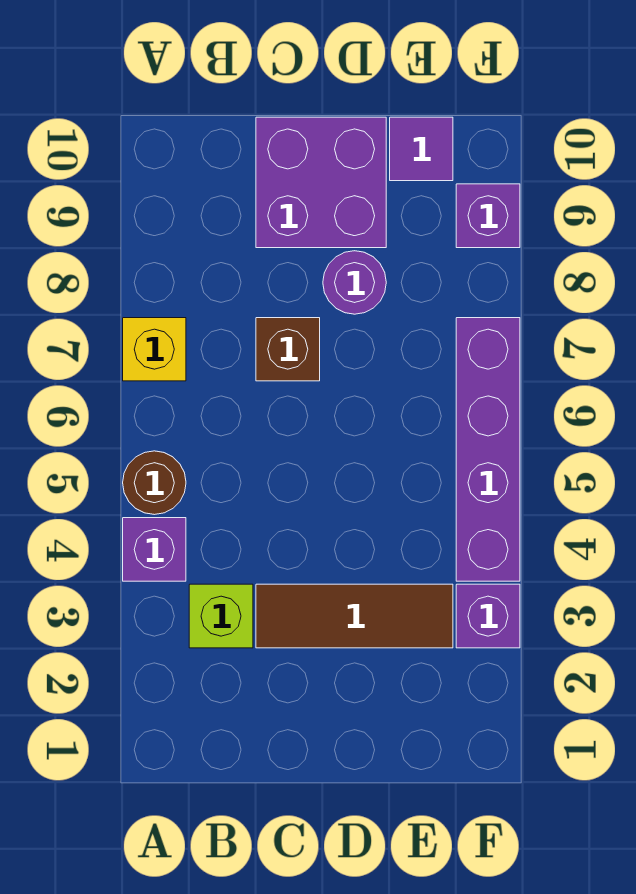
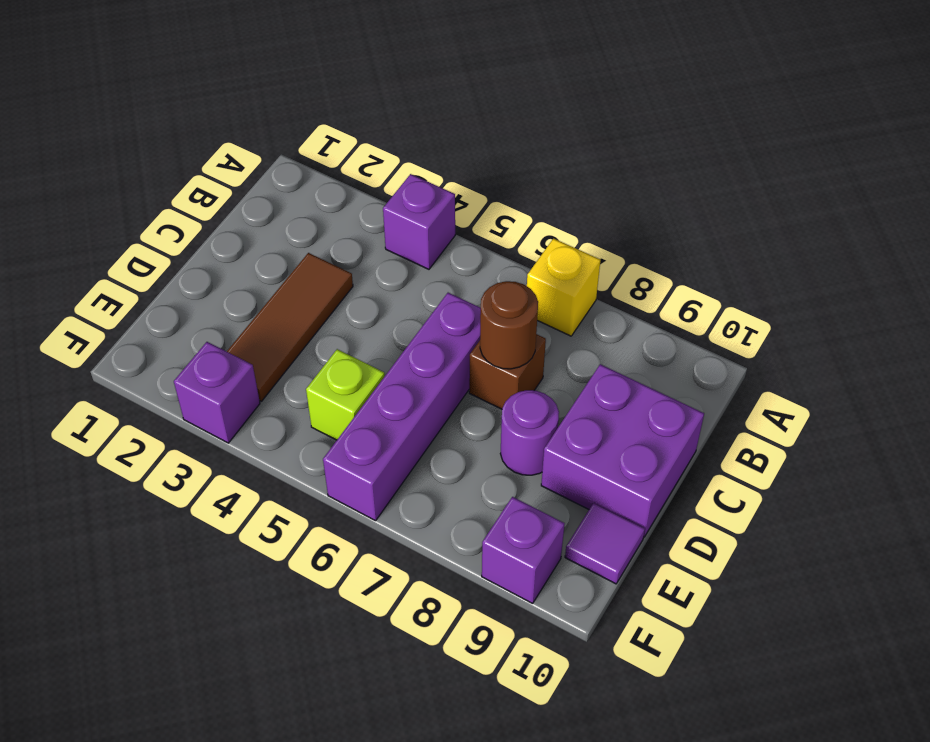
brown round brick A5 level 1 -> brown round brick C7 level 2
lime brick B3 level 1 -> lime brick E5 level 1
purple brick F4:F7 level 1 -> purple brick C6:F6 level 1

